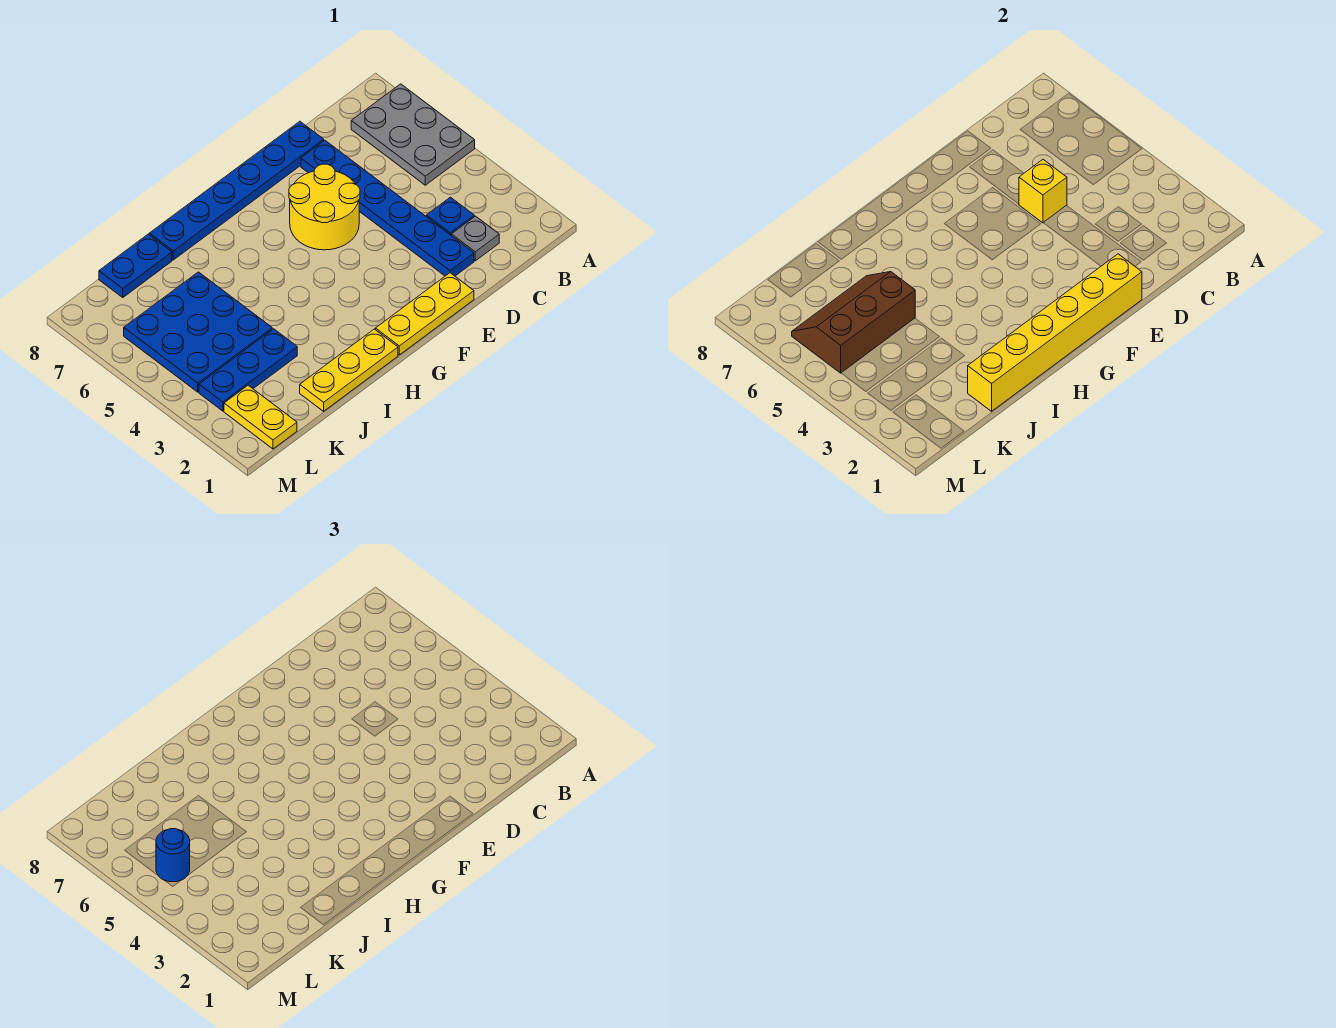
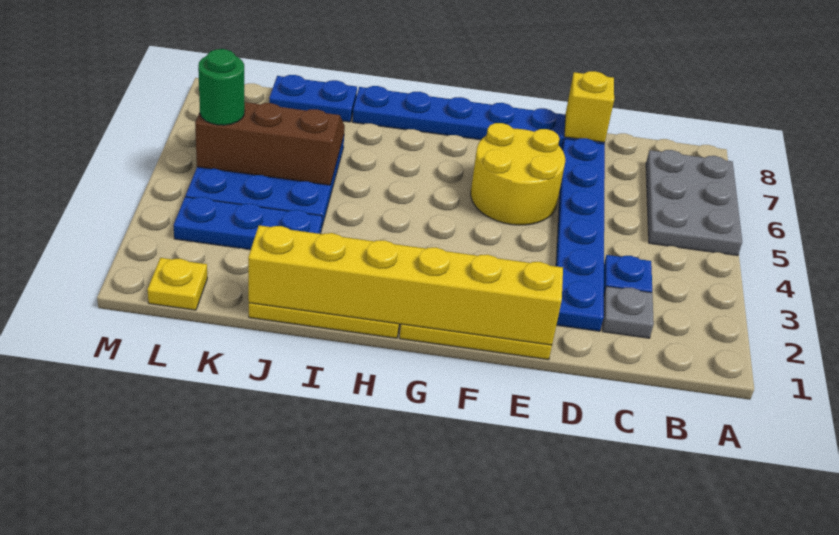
yellow brick D5 level 2 -> yellow brick D8 level 2
yellow plate L1:L2 level 1 -> yellow plate L1 level 1
blue round brick L5 level 3 -> green round brick L5 level 3

